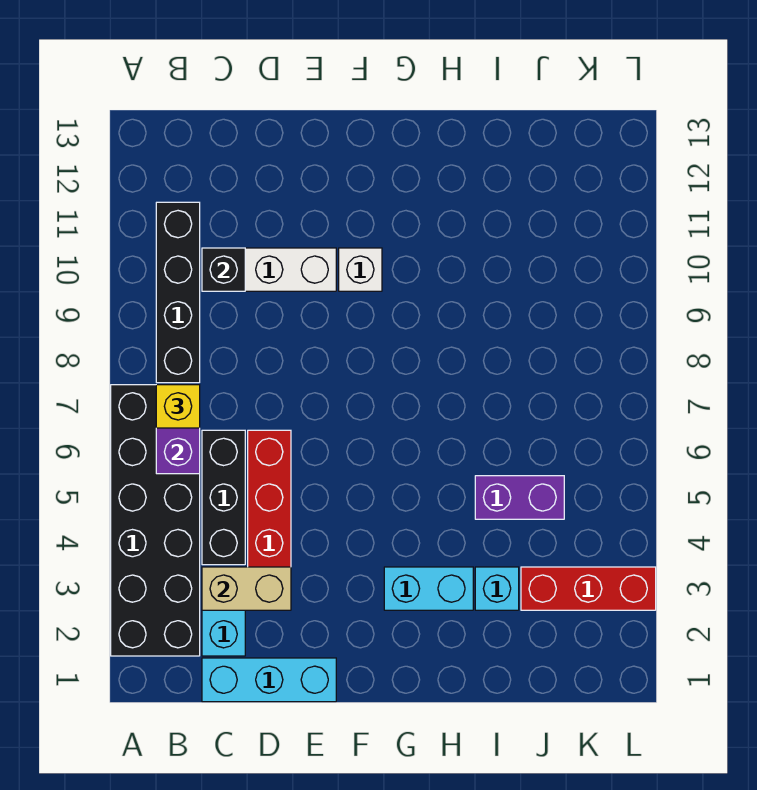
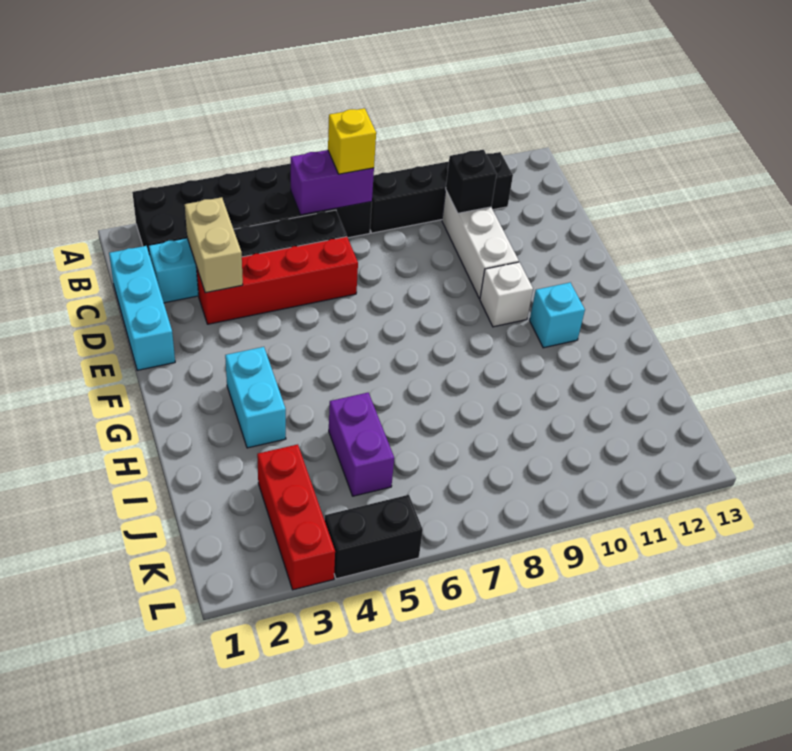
cyan brick I3 level 1 -> cyan brick G11 level 1
none -> black brick L4:L5 level 1

